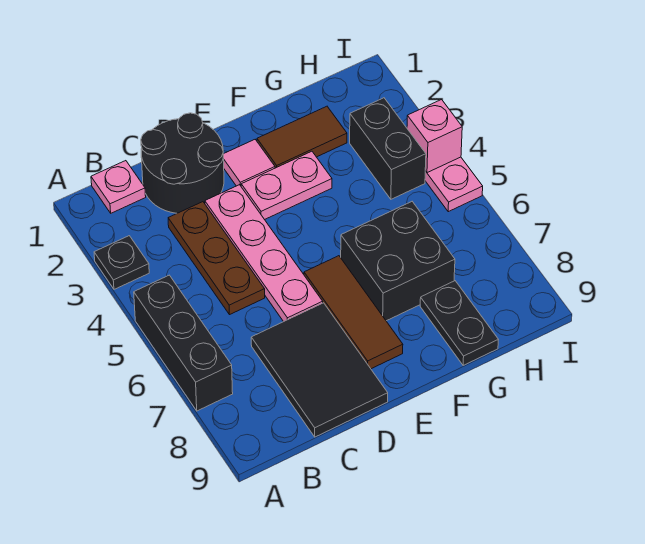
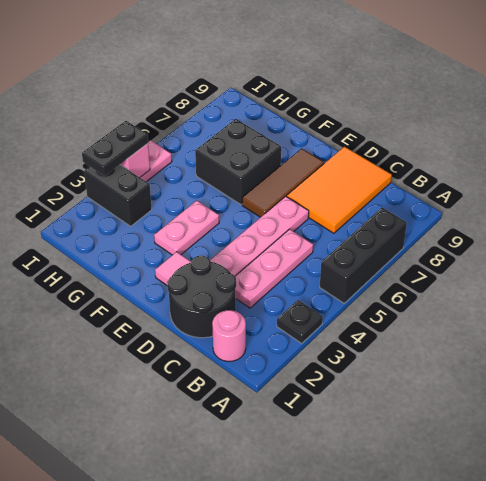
pink plate B1 level 1 -> pink round brick B1 level 1
brown plate C3:C5 level 1 -> pink plate C3:C5 level 1
black tile C7:D9 level 1 -> orange tile C7:D9 level 1
pink plate E3:F3 level 1 -> pink plate F3:F4 level 1
brown tile F2:G2 level 1 -> none
black plate G8:G9 level 1 -> black plate I3:I4 level 3
black brick H3:H4 level 1 -> black brick H3:I3 level 1

